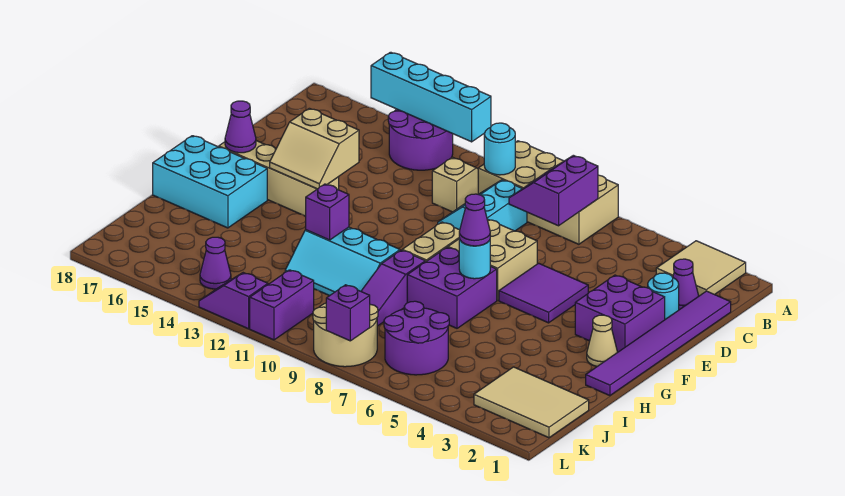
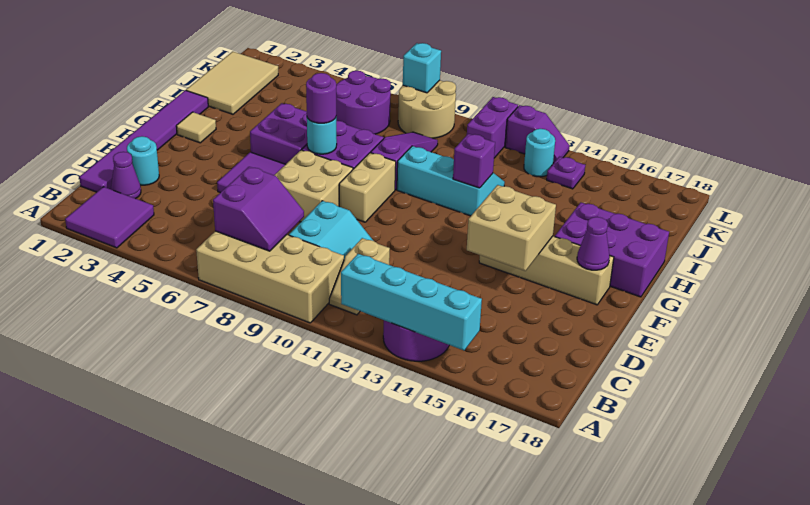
tan tile A2:B3 level 1 -> purple tile A2:B3 level 1
cyan round brick B10 level 2 -> cyan round brick K13 level 1
purple brick E2:F3 level 1 -> purple brick G5:H6 level 1
tan slope E14:F15 level 2 top E -> tan brick E14:F15 level 2
tan cone G2 level 1 -> tan tile G2 level 1
purple cone G7 level 3 -> purple round brick G7 level 3
cyan brick G16:H18 level 1 -> purple brick G16:H18 level 1
tan tile J1:K3 level 1 -> tan tile I1:K2 level 1
purple cone K14 level 1 -> purple plate K14 level 1
purple brick L8 level 2 -> cyan brick L8 level 2

